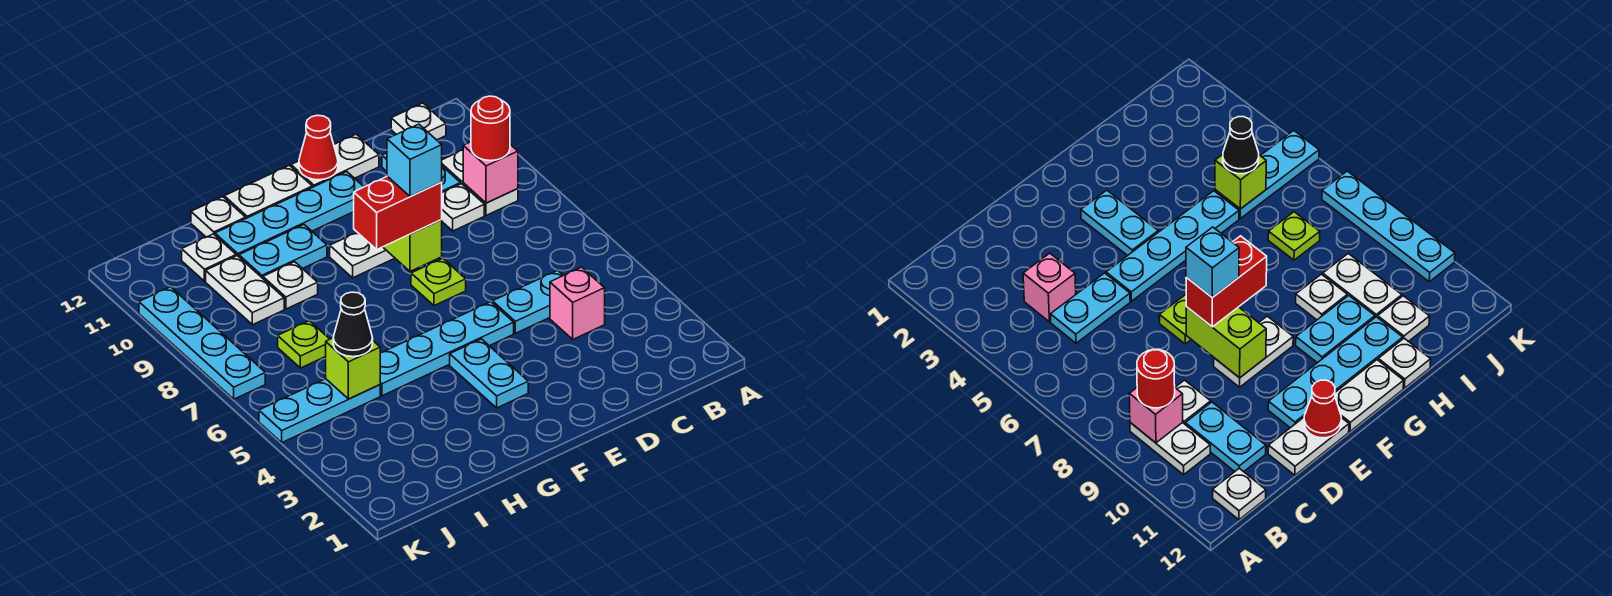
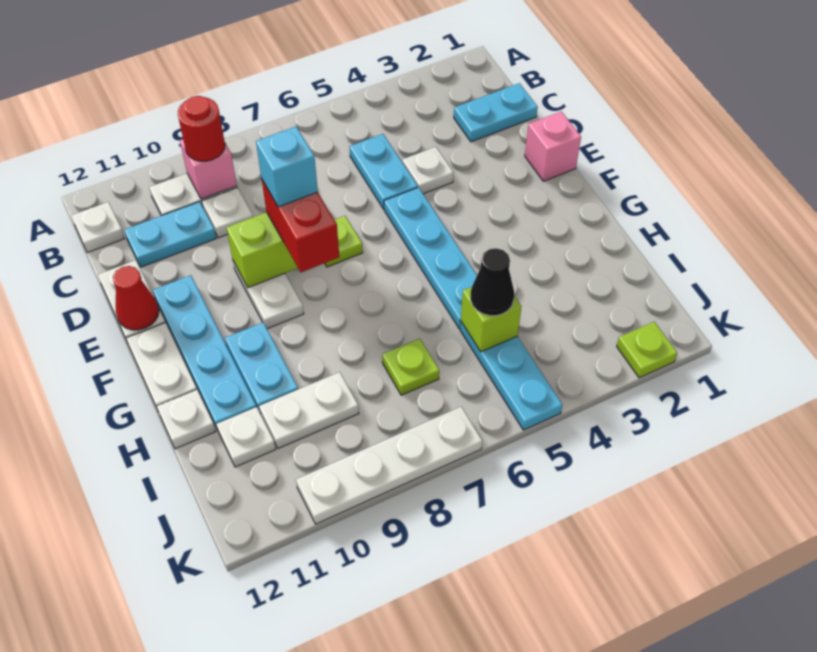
pink brick C4 level 1 -> pink brick E1 level 1
cyan plate F3:F4 level 1 -> cyan plate C1:C2 level 1
white plate H9 level 1 -> white plate D4 level 1
none -> lime plate K2 level 1
cyan plate K7:K10 level 1 -> white plate K7:K10 level 1

